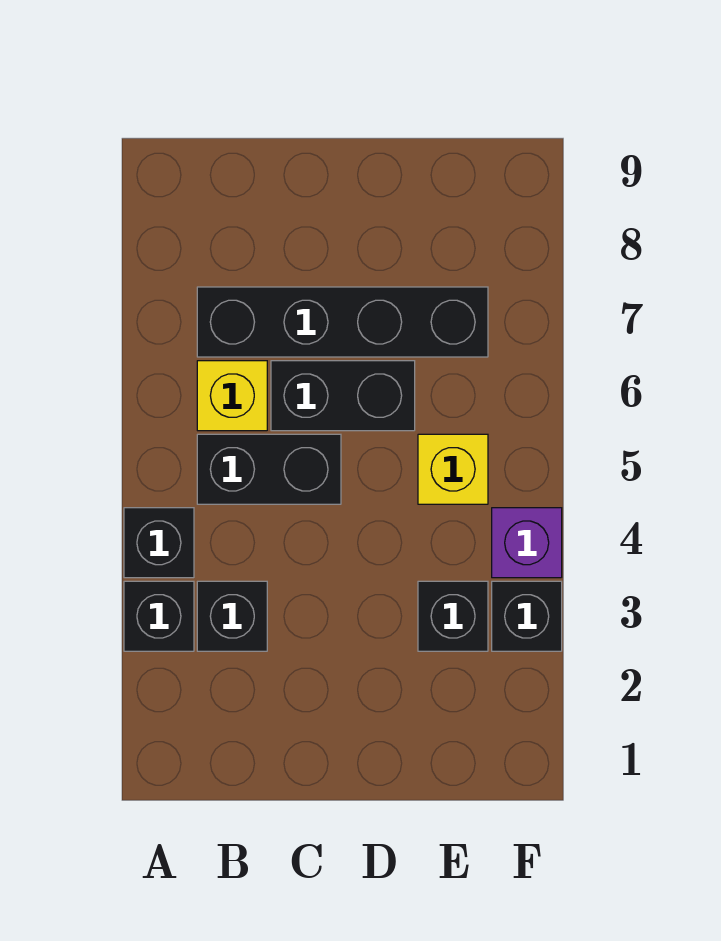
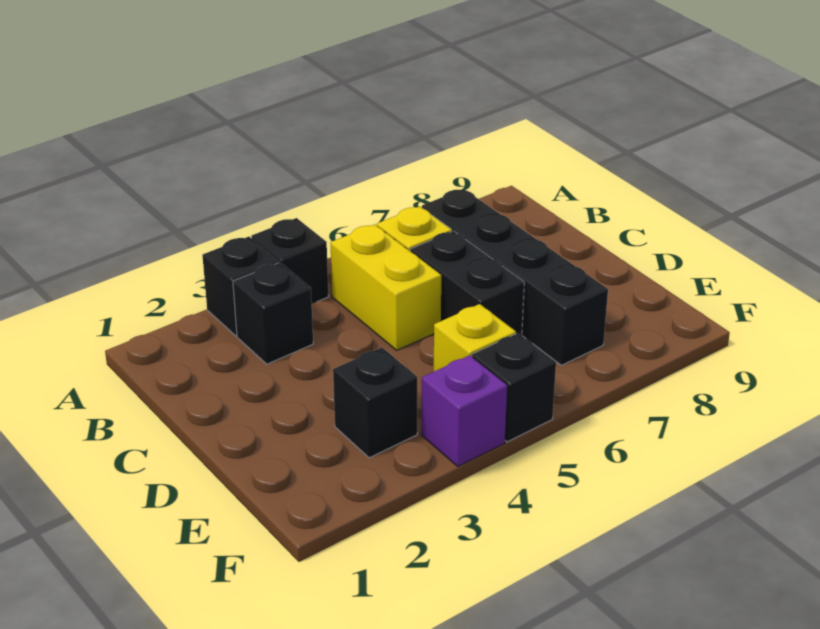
black brick B5:C5 level 1 -> yellow brick B5:C5 level 1
black brick F3 level 1 -> black brick F5 level 1

